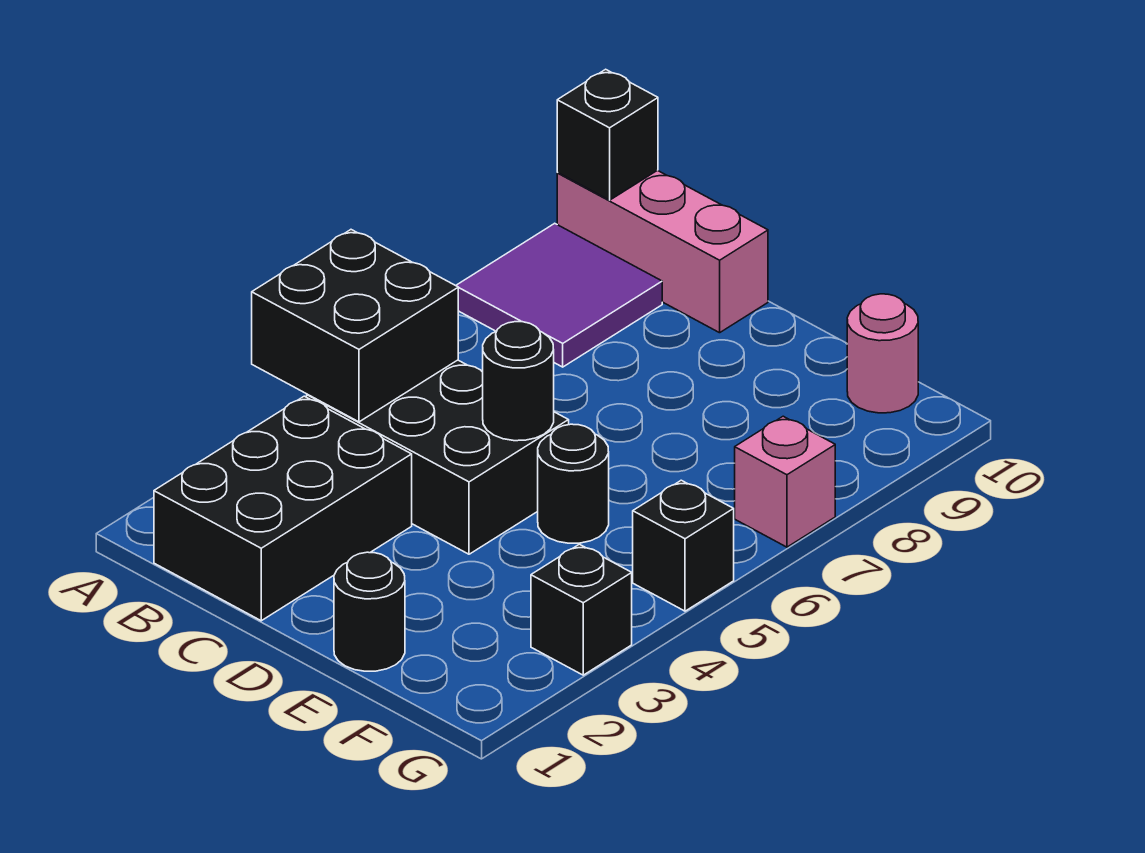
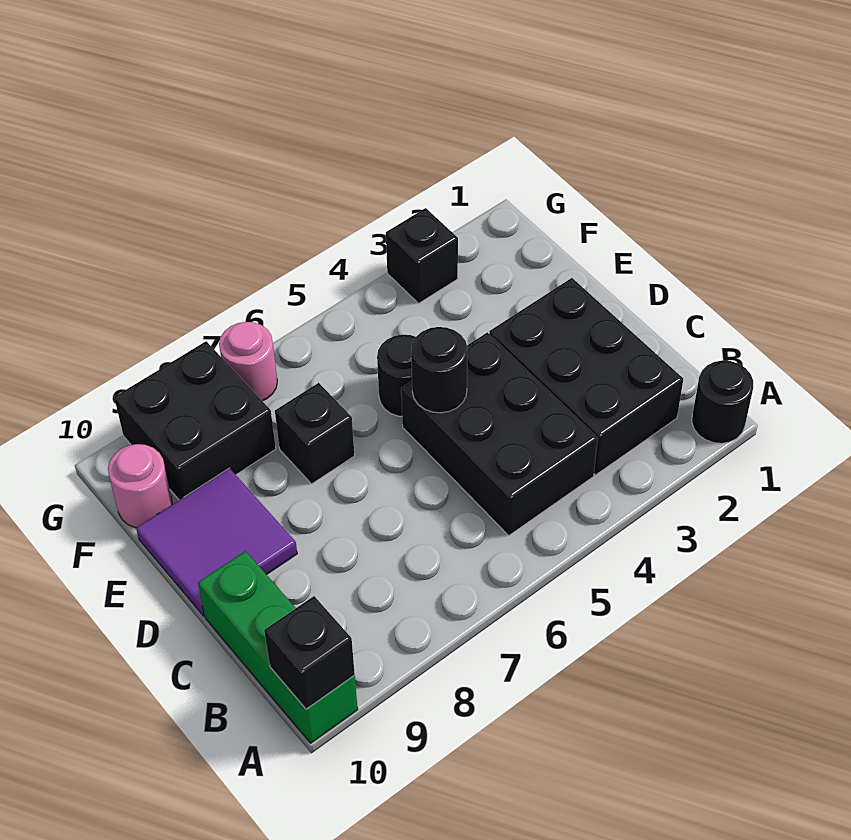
black brick A4:B5 level 2 -> black brick F8:G9 level 1
purple tile A8:B9 level 1 -> purple tile D9:E10 level 1
pink brick A10:C10 level 1 -> green brick A10:C10 level 1
black brick B1:C3 level 1 -> black brick B2:D3 level 1
black round brick E1 level 1 -> black round brick A1 level 1
black brick G5 level 1 -> black brick E7 level 1
pink brick G7 level 1 -> pink round brick G7 level 1

